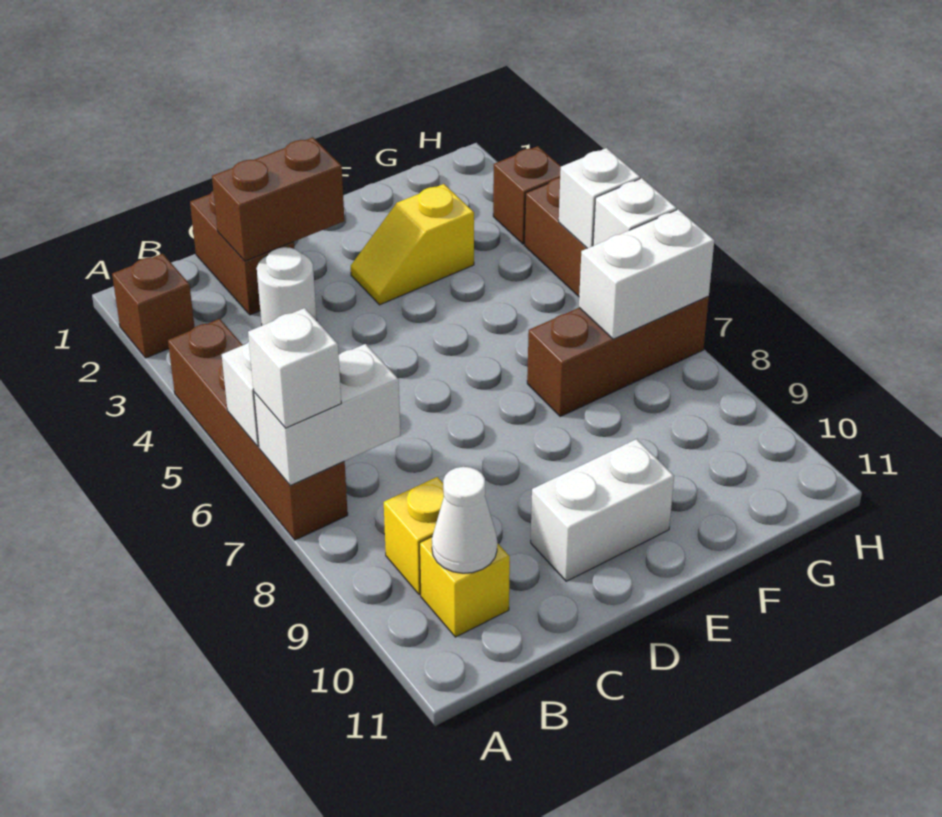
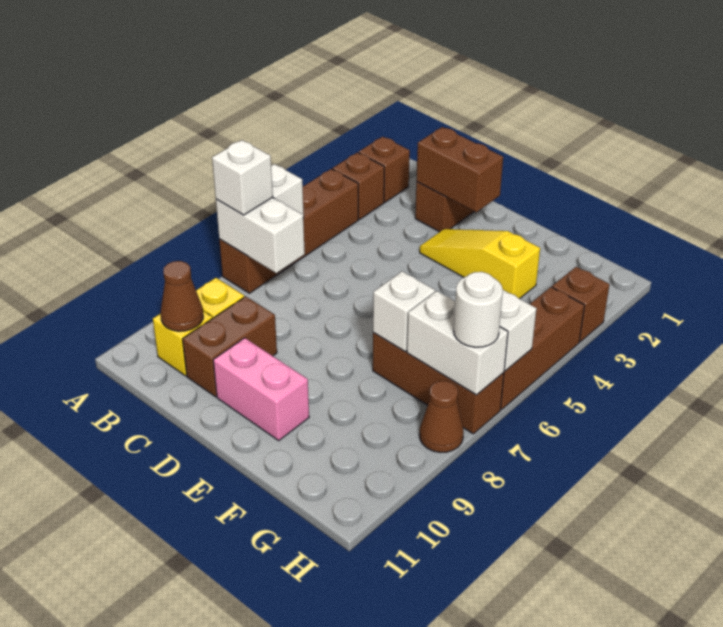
none -> brown brick A3 level 1
white cone B10 level 2 -> brown cone B10 level 2
white round brick C3 level 1 -> white round brick H7 level 3
none -> brown brick C9:C10 level 1
white brick D10:E10 level 1 -> pink brick D10:E10 level 1
yellow slope E3:F3 level 1 top F -> yellow slope D3:F3 level 1 top F
white brick H5 level 2 -> white brick F7 level 2
none -> brown cone H8 level 1

